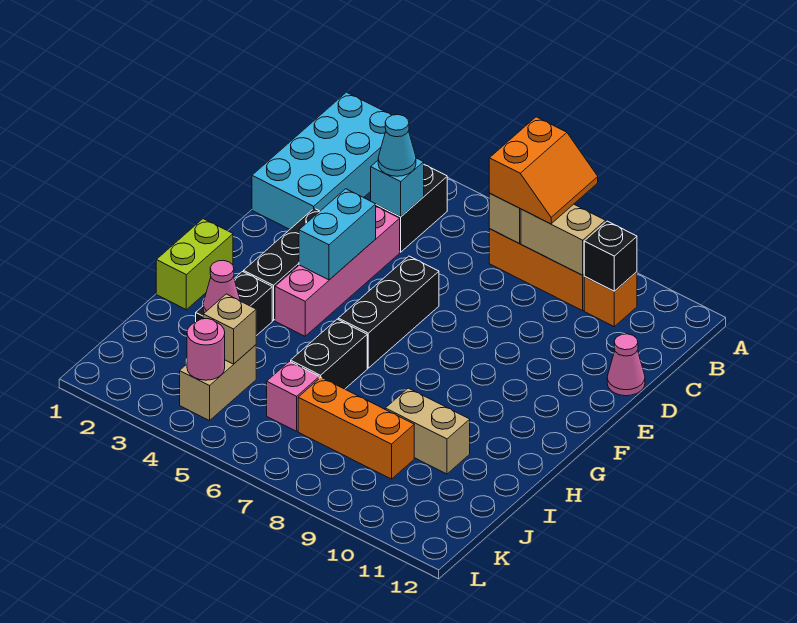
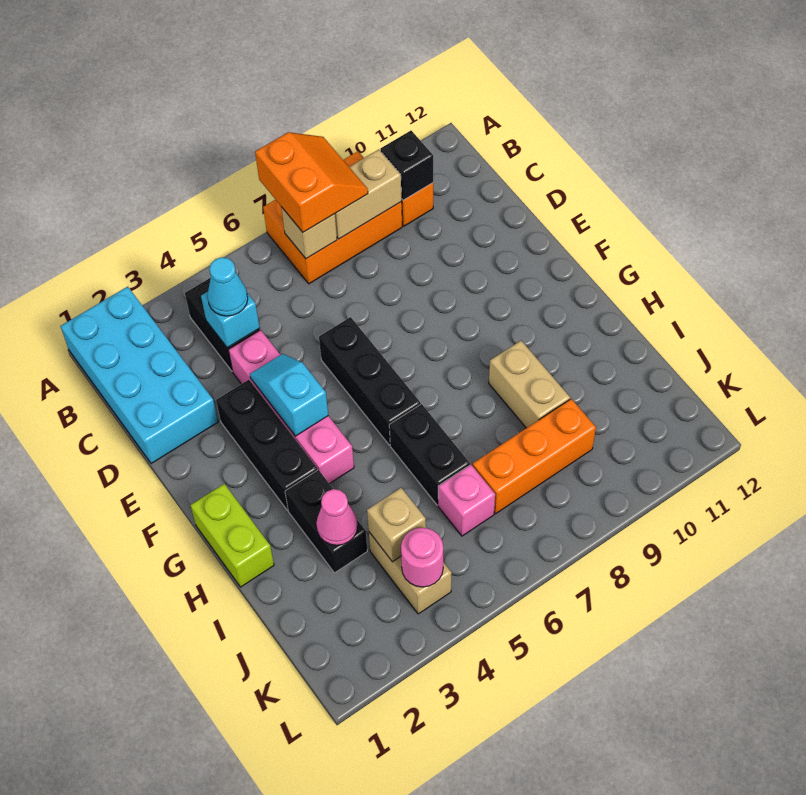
pink cone D12 level 1 -> none
cyan brick E4:F4 level 2 -> cyan slope E4:F4 level 2 top F
tan brick I9:I10 level 1 -> tan brick H9:I9 level 1

